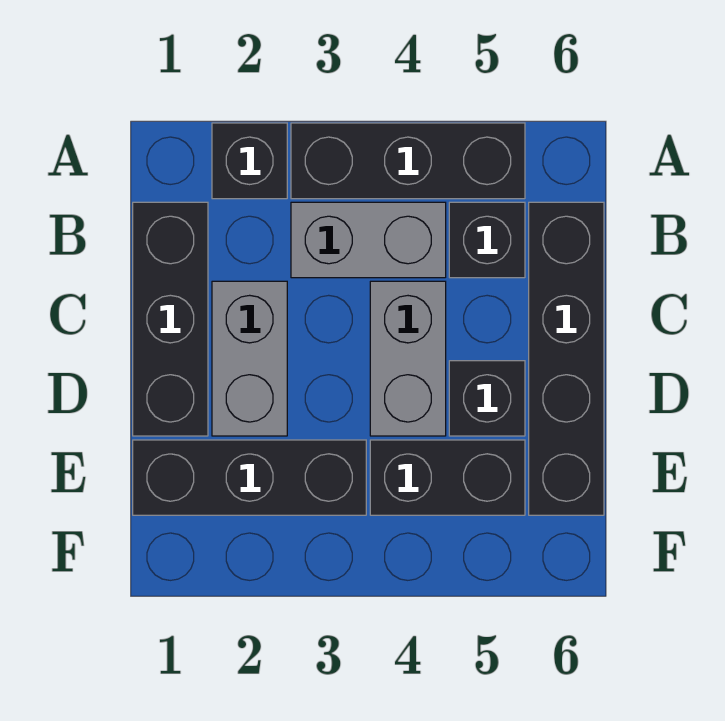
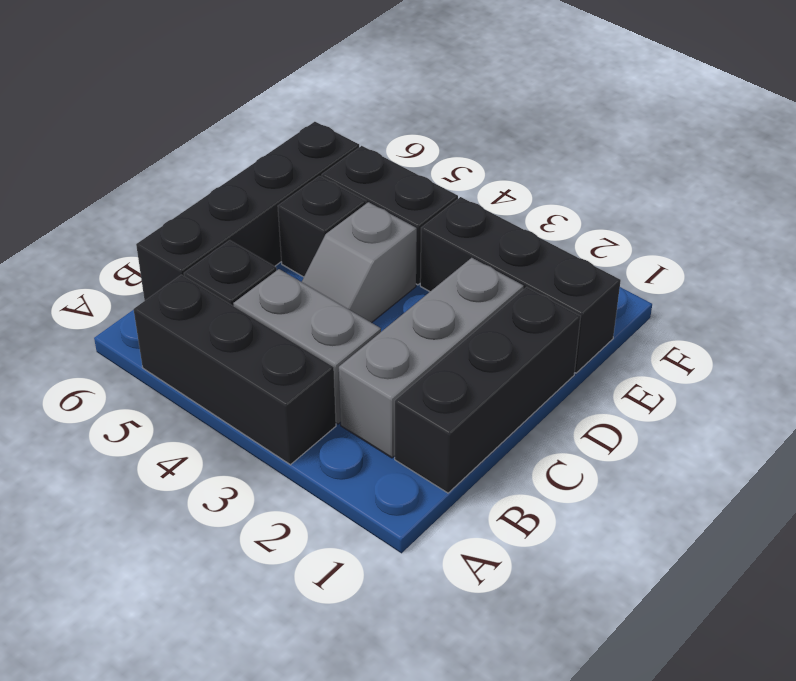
black brick A2 level 1 -> none
grey brick C2:D2 level 1 -> grey brick B2:D2 level 1
grey brick C4:D4 level 1 -> grey slope C4:D4 level 1 top D

